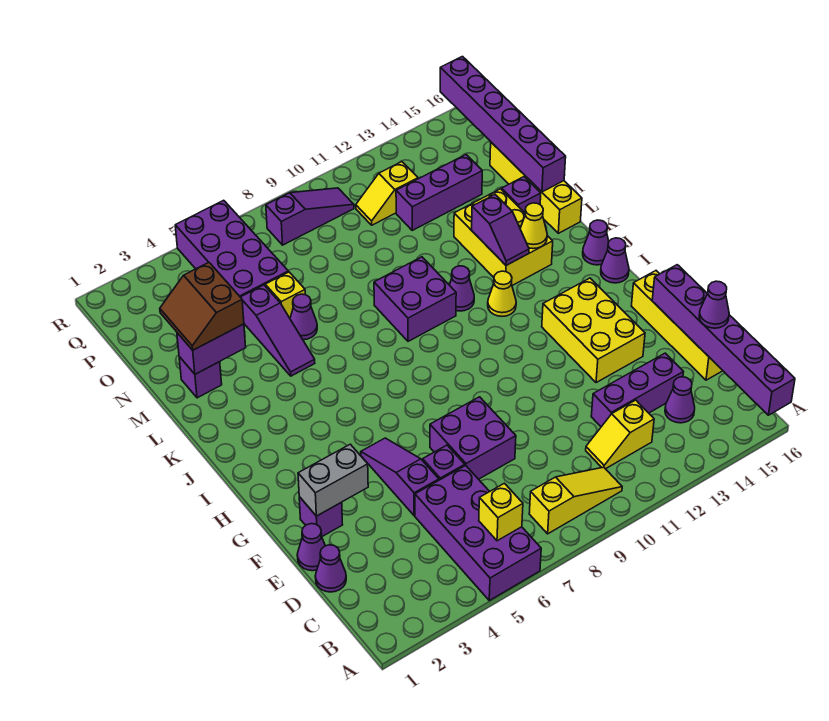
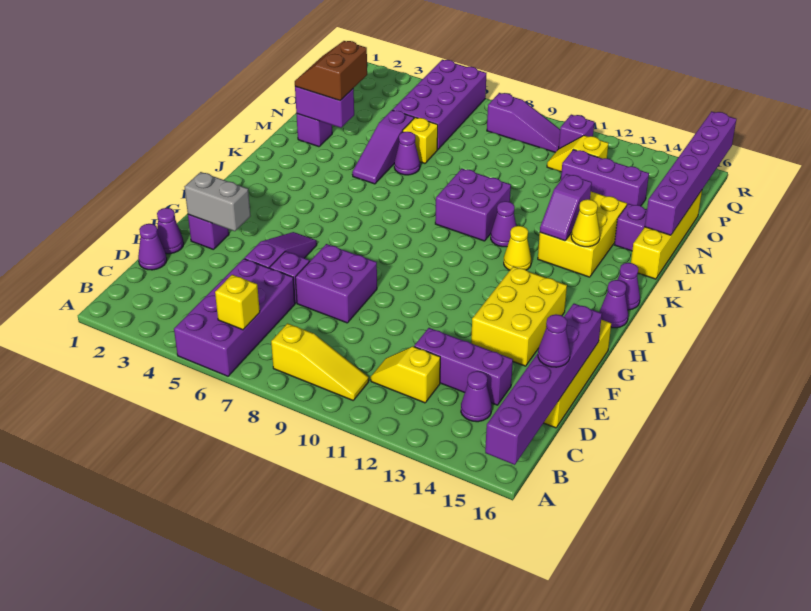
none -> purple brick Q11 level 1

